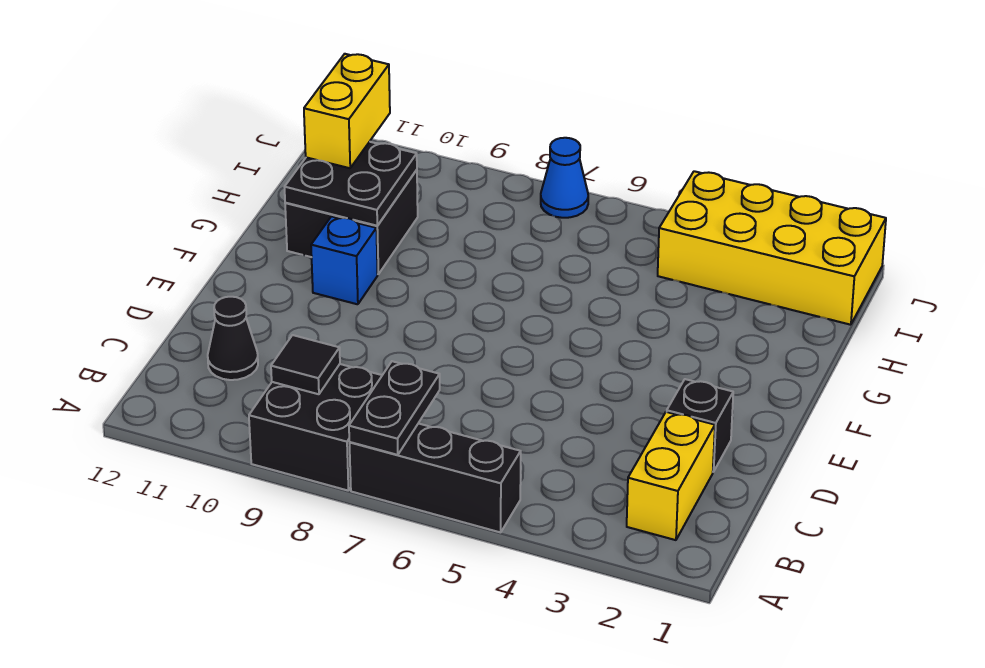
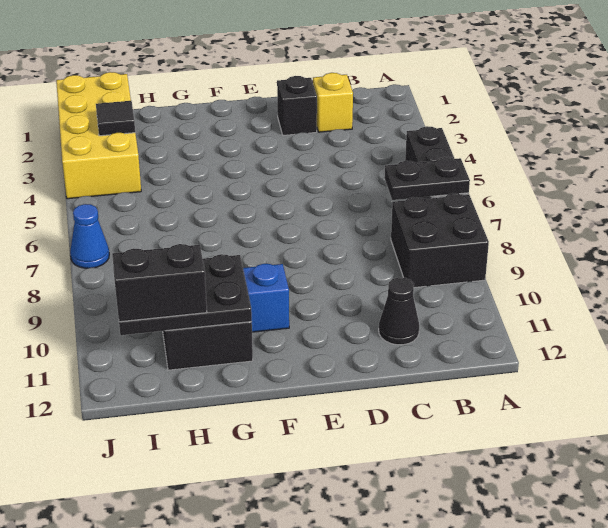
yellow brick B2:C2 level 1 -> yellow brick C2 level 1
black tile B9 level 2 -> black tile I3 level 2
black plate G10:H11 level 2 -> black plate G10:I11 level 2
yellow brick H11:I11 level 3 -> black brick H11:I11 level 3

